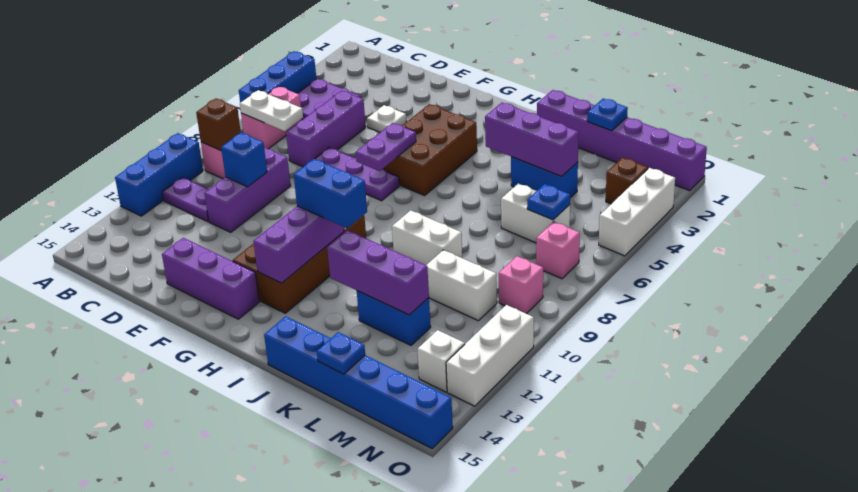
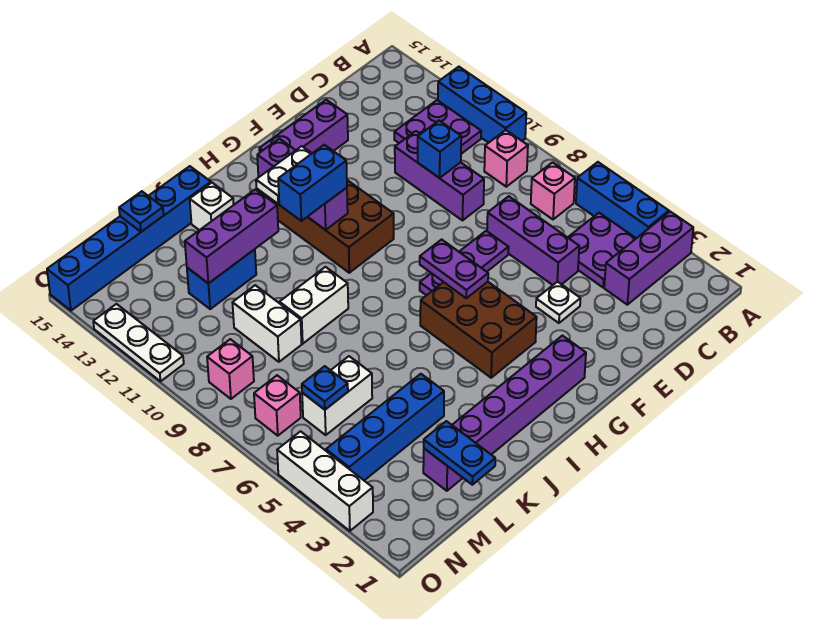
pink brick B6:B7 level 1 -> pink brick B7 level 1
white plate B7:C7 level 2 -> white plate H12:I12 level 3
brown brick B9 level 2 -> none
purple plate B11:C11 level 1 -> purple plate B11:C12 level 1
purple brick J1:O1 level 1 -> purple brick G2:L2 level 1
purple brick J4:L4 level 2 -> purple brick A3:C3 level 1
blue brick K4:L4 level 1 -> blue brick K4:N4 level 1
blue plate L1 level 2 -> blue plate L1:L2 level 2
white brick L10:M10 level 1 -> white brick L9:L10 level 1
brown brick N3 level 1 -> none
white brick N13 level 1 -> white brick J14 level 1
white brick O11:O13 level 1 -> white plate O11:O13 level 1

